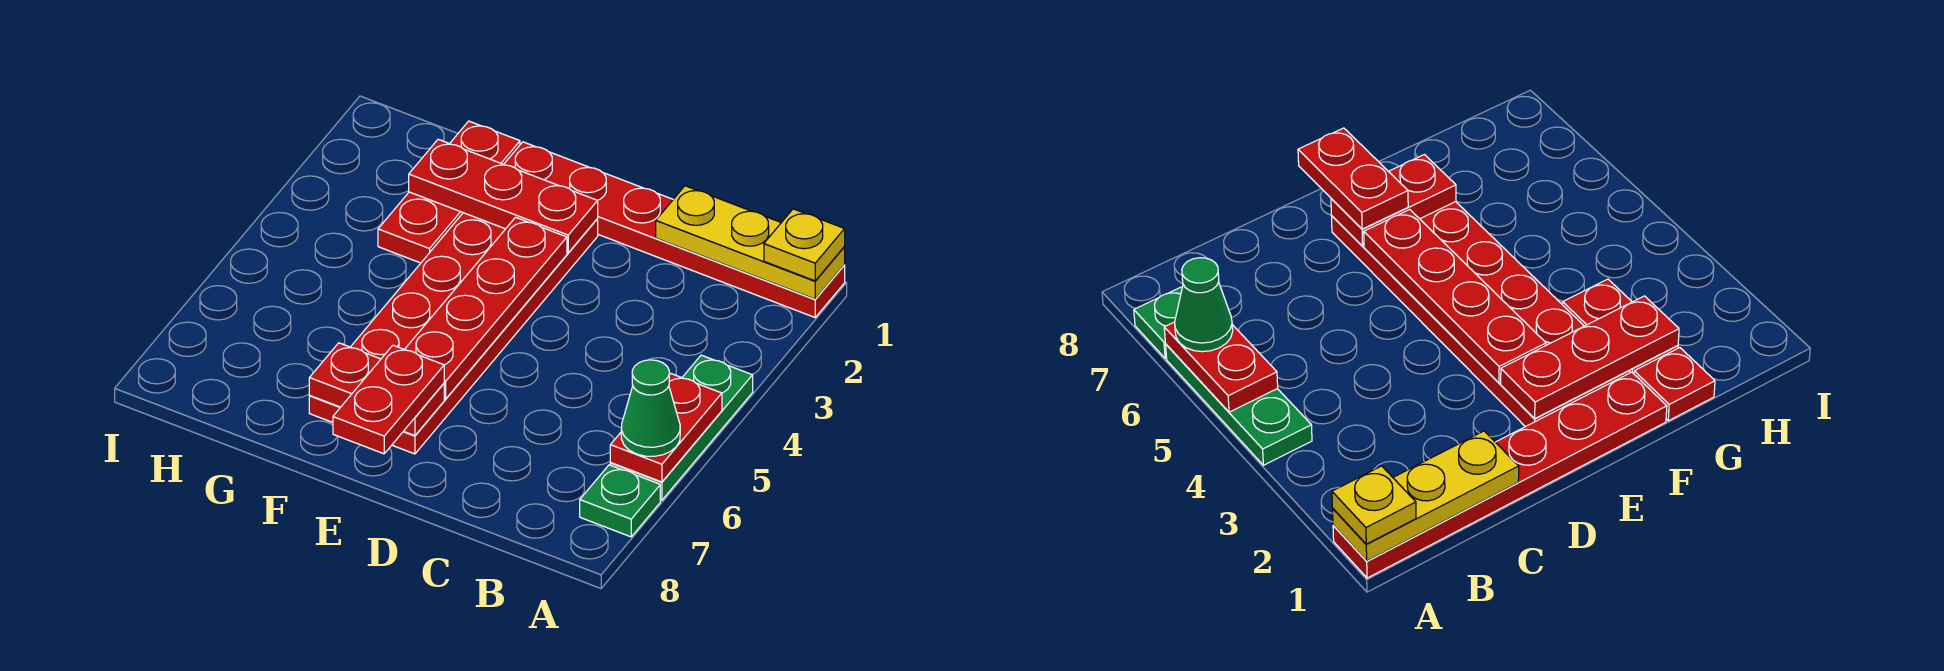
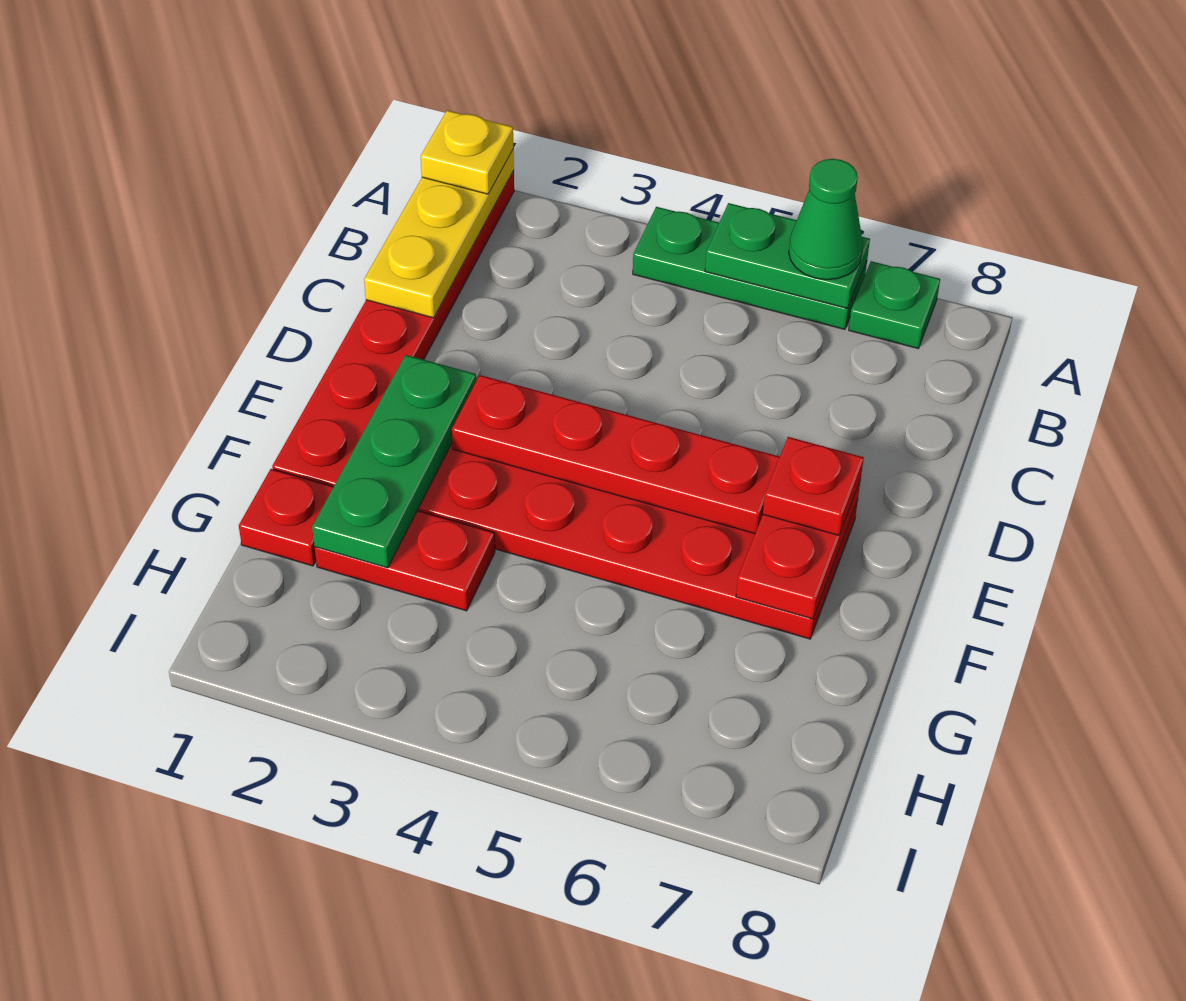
red plate A5:A6 level 2 -> green plate A5:A6 level 2
red plate E2:G2 level 2 -> green plate E2:G2 level 2
red plate E7:E8 level 3 -> red plate E7 level 3

